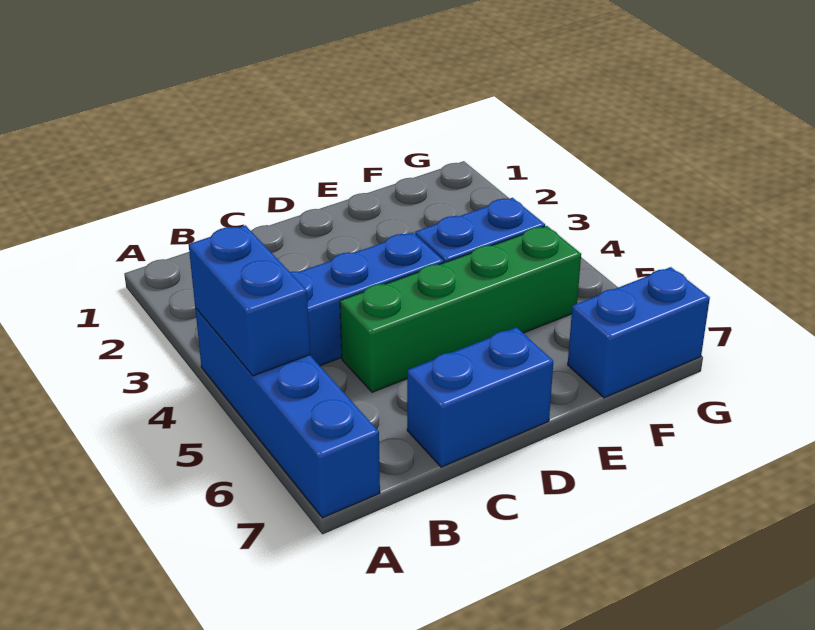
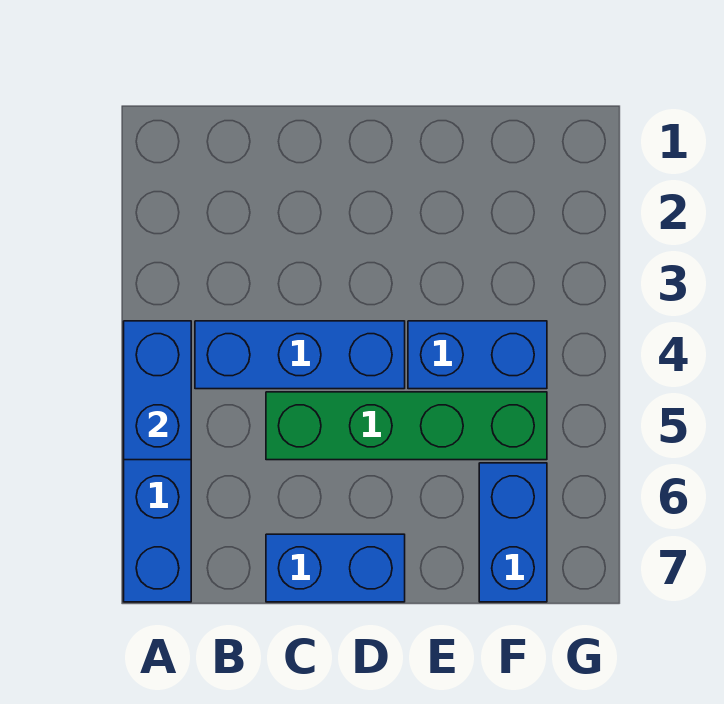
blue brick F7:G7 level 1 -> blue brick F6:F7 level 1

